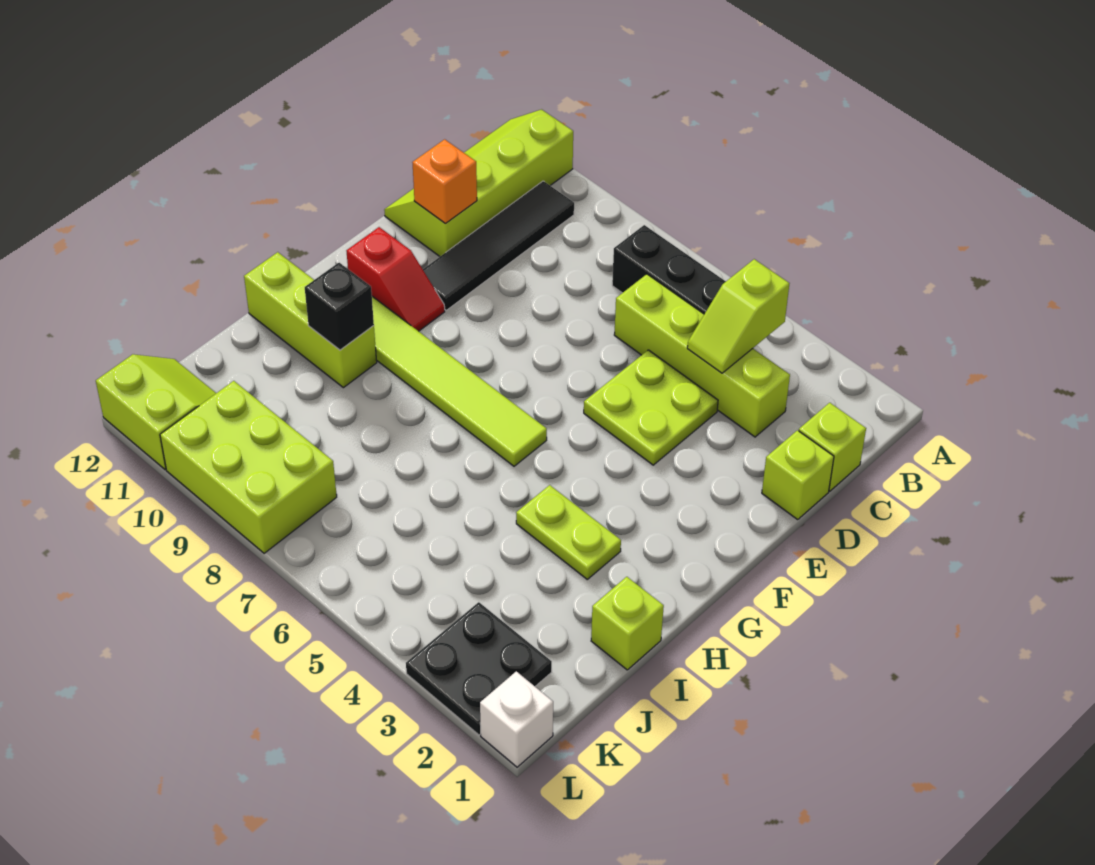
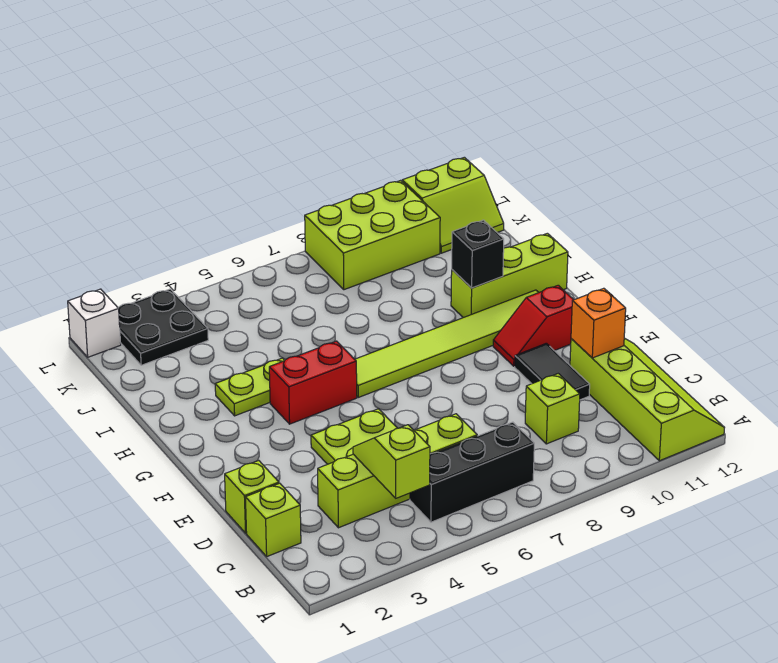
black tile B10:E10 level 1 -> black tile D10:E10 level 1
none -> red brick G4:G5 level 1
lime brick I1 level 1 -> lime brick C9 level 1

